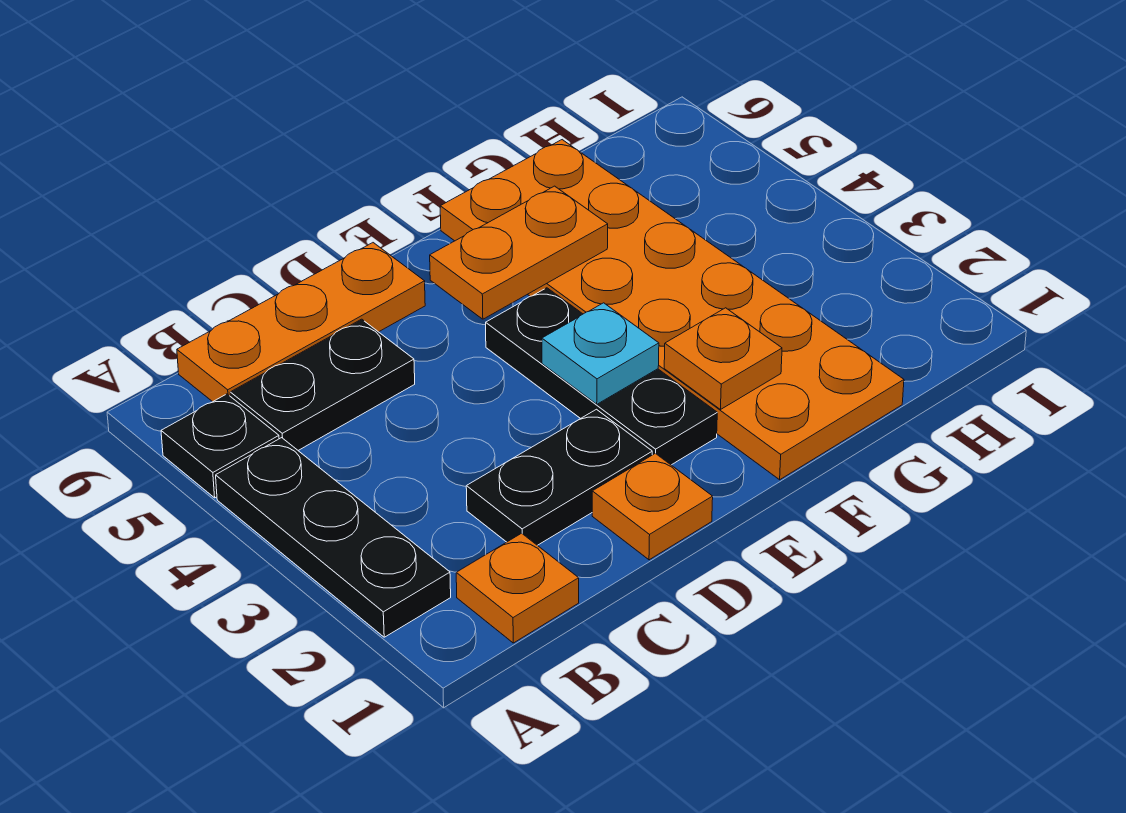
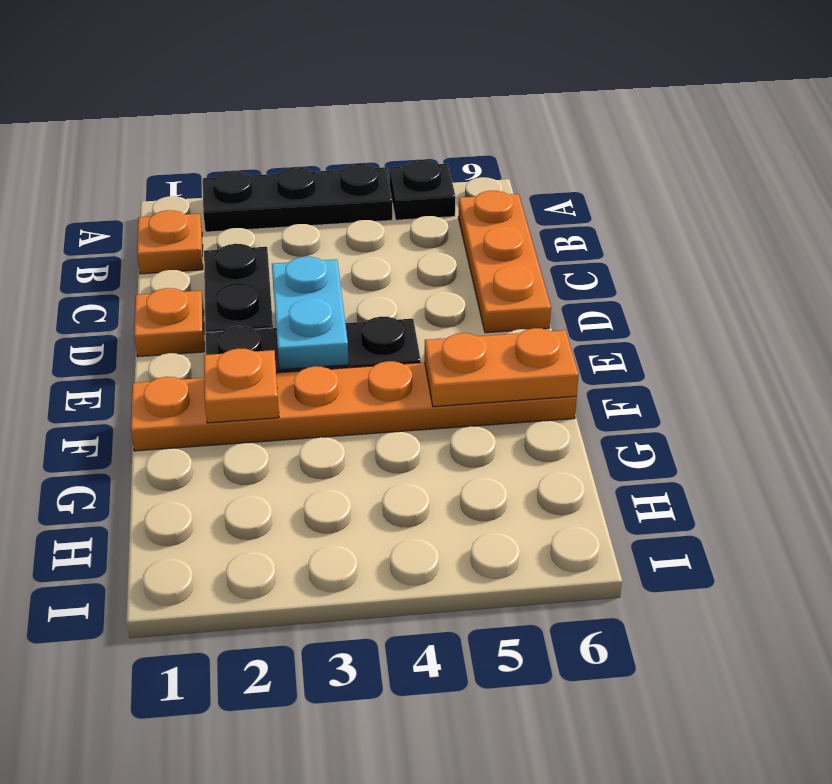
black plate B5:C5 level 1 -> none
cyan plate E3 level 2 -> cyan plate D3:E3 level 2
orange plate E5:F5 level 2 -> orange plate F5:F6 level 2
orange plate F1:G6 level 1 -> orange plate F1:F6 level 1

